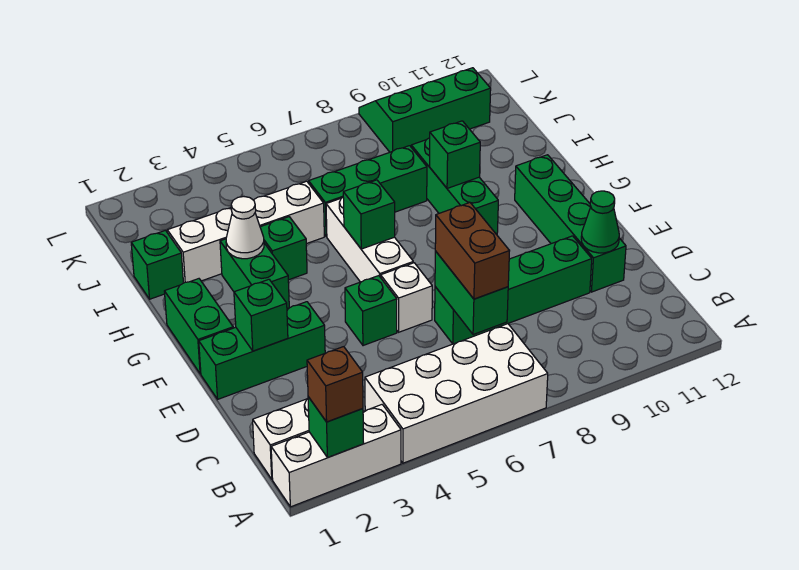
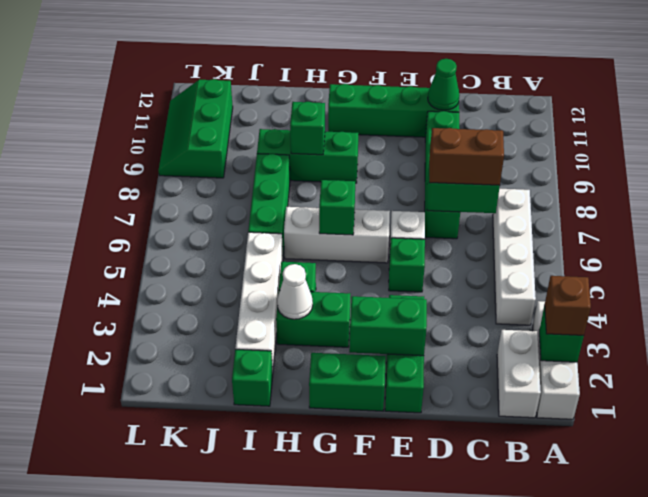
white brick A4:B7 level 1 -> white brick B4:B7 level 1
green brick E2 level 2 -> green brick E2:F2 level 2

